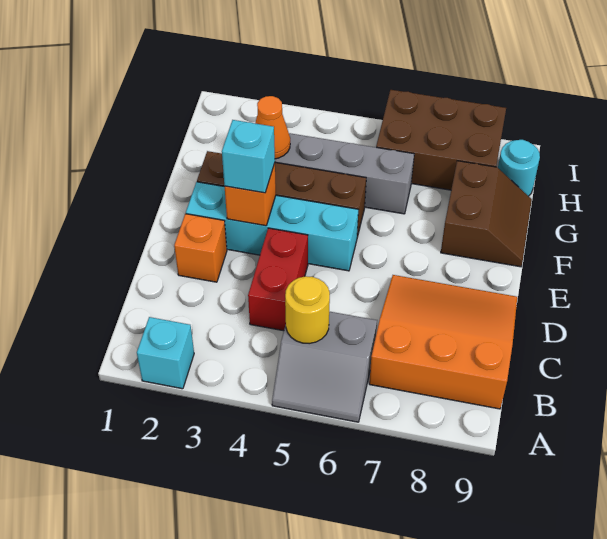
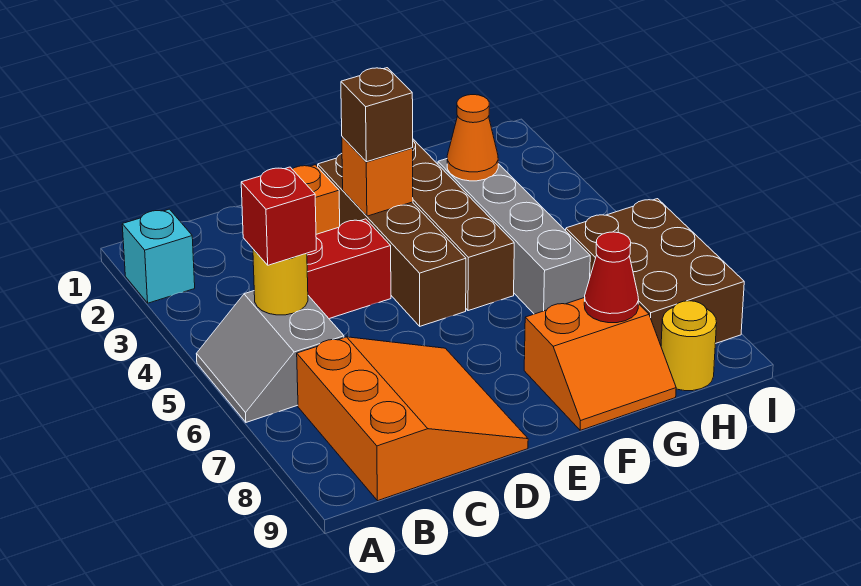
none -> red brick B5 level 3
cyan brick E2:E5 level 1 -> brown brick E2:E5 level 1
cyan brick E3 level 3 -> brown brick E3 level 3
brown slope F8:G9 level 1 top 8 -> orange slope F8:G9 level 1 top 8
none -> red cone G8 level 2
cyan round brick H9 level 1 -> yellow round brick H9 level 1

